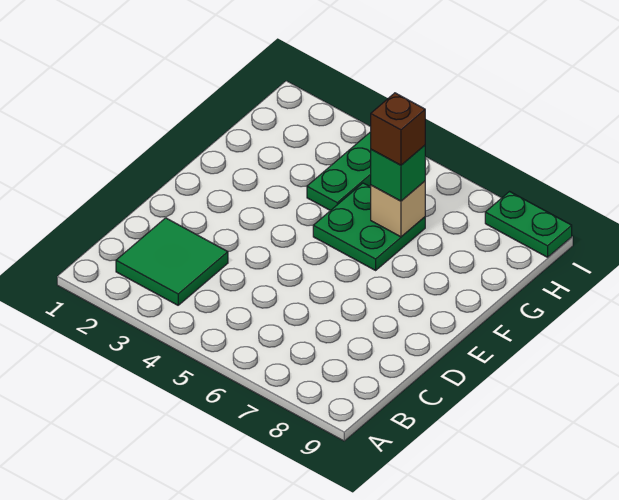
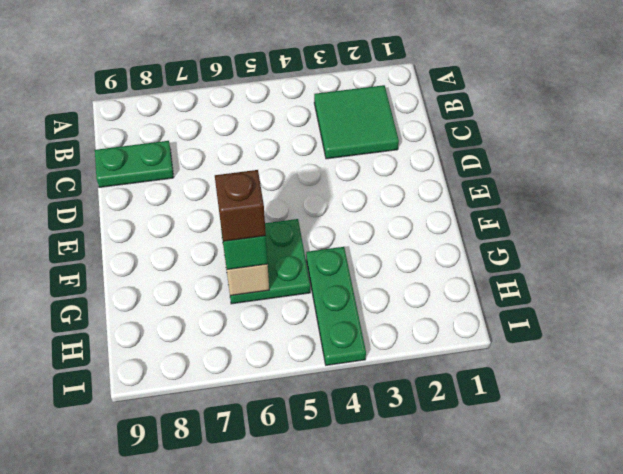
green plate I8:I9 level 1 -> green plate C8:C9 level 1

